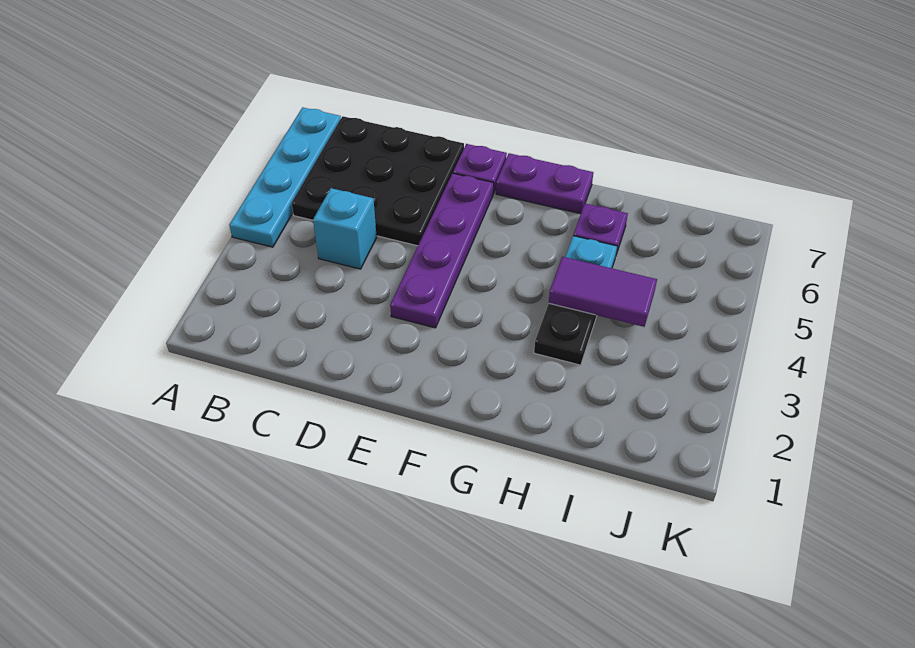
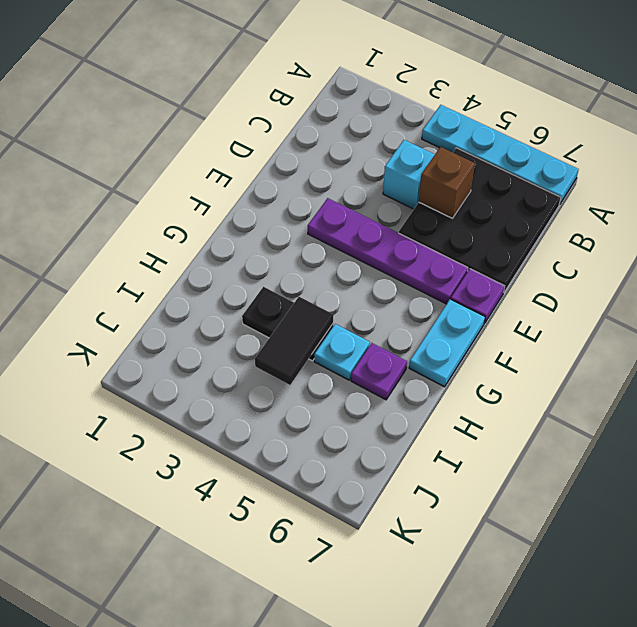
none -> brown brick C5 level 2
purple plate F7:G7 level 1 -> cyan plate F7:G7 level 1
purple tile H4:I4 level 2 -> black tile H4:I4 level 2

